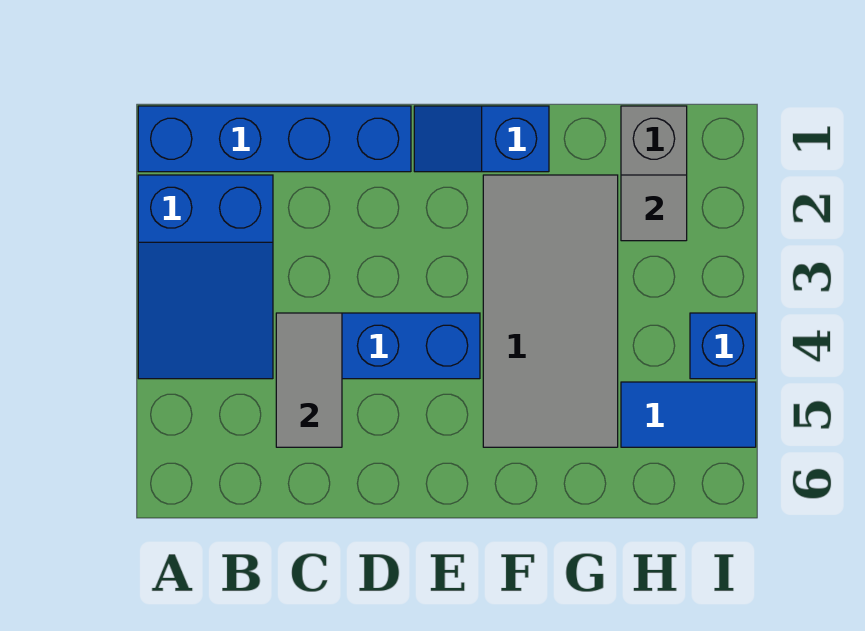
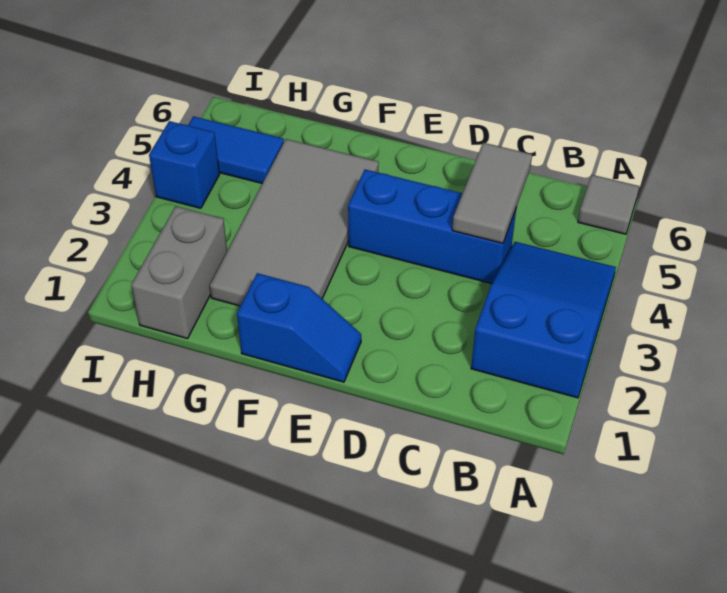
blue brick A1:D1 level 1 -> none
grey tile H2 level 2 -> grey tile A6 level 1

